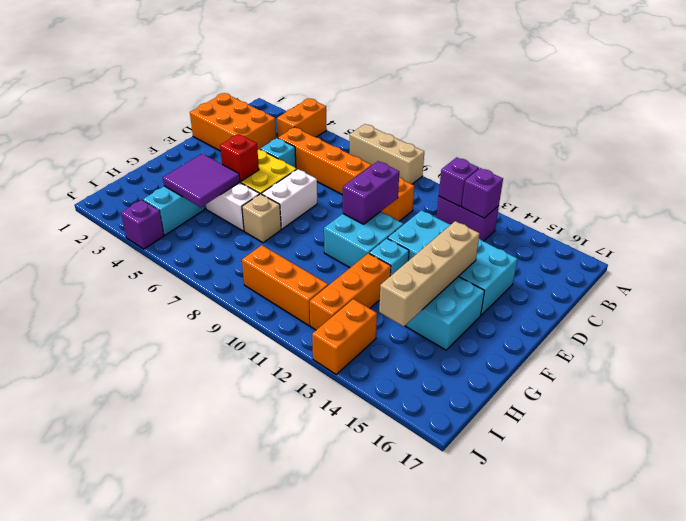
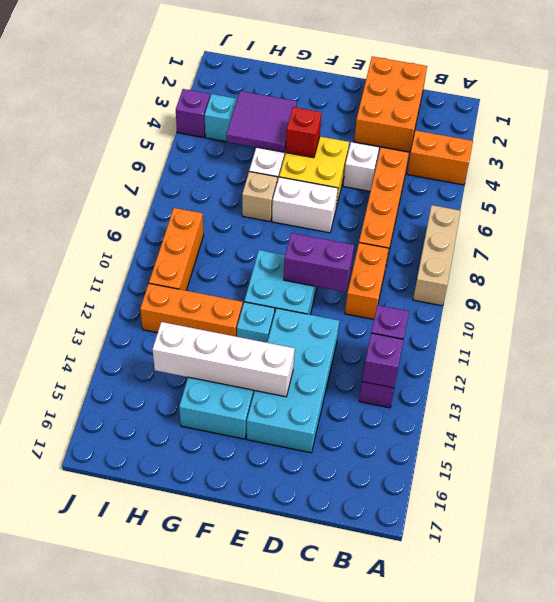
cyan brick D5 level 1 -> white brick D5 level 1
tan brick E14:H14 level 2 -> white brick E14:H14 level 2
orange brick I13:J13 level 1 -> none

